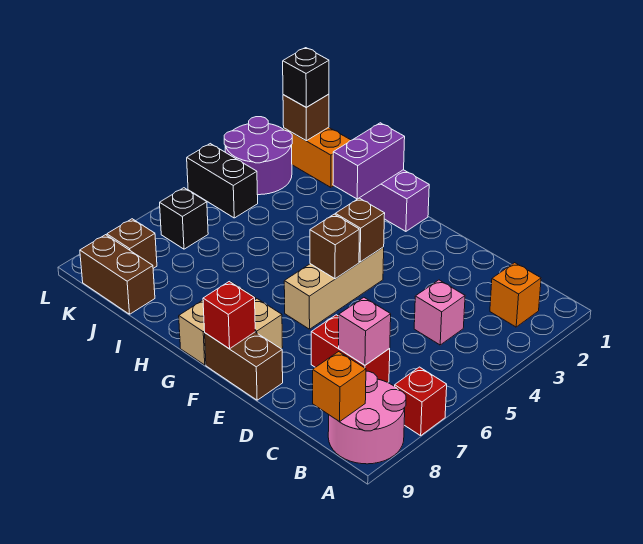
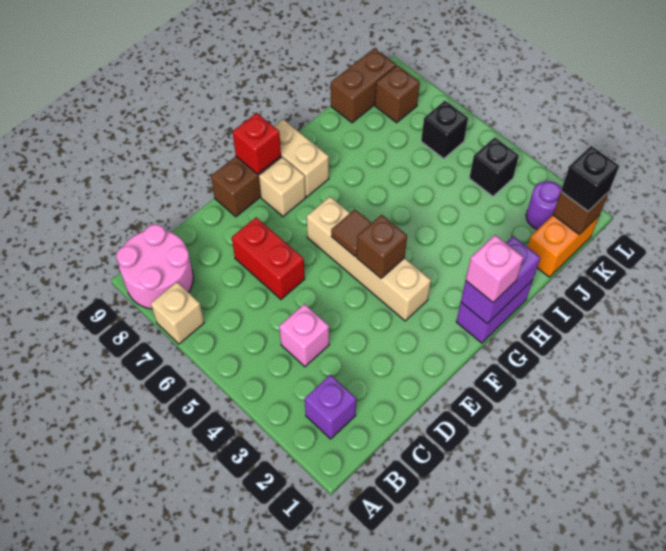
red brick A7 level 1 -> tan brick A7 level 1
orange brick B2 level 1 -> purple brick B2 level 1
orange brick B9 level 2 -> none
red brick C7:D7 level 1 -> red brick D6:D7 level 1
pink brick C7 level 2 -> pink brick G1 level 3
tan brick F4:F6 level 1 -> tan brick F3:F6 level 1
brown brick F5 level 2 -> brown tile F5 level 2
purple brick H1:H2 level 2 -> purple brick G1:H1 level 2
purple round brick K2:L3 level 1 -> purple round brick K2 level 1
black brick K4:L4 level 1 -> black brick K4 level 1

